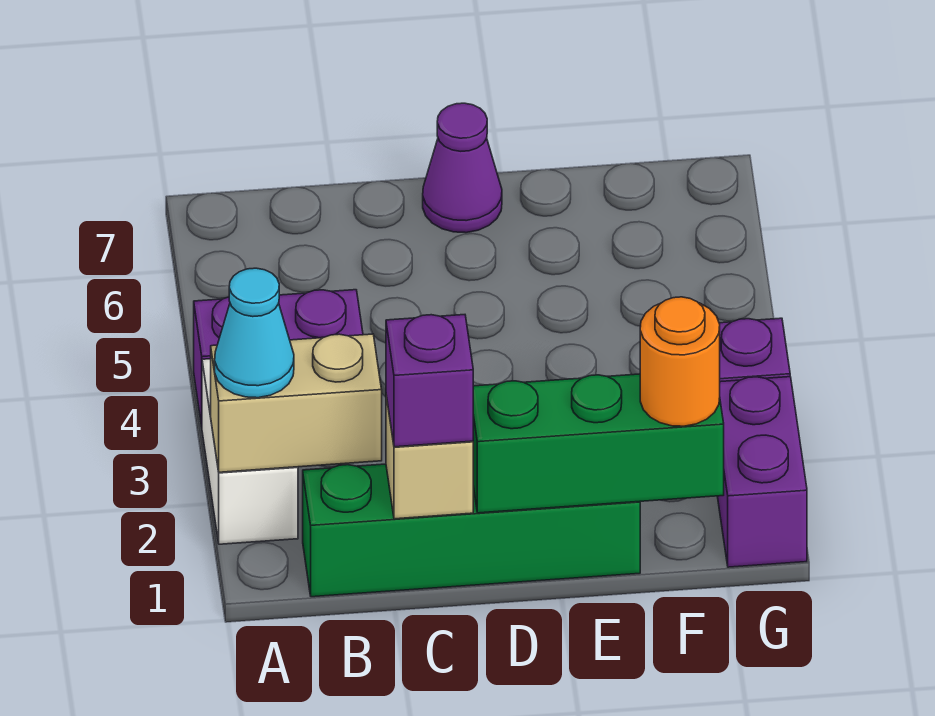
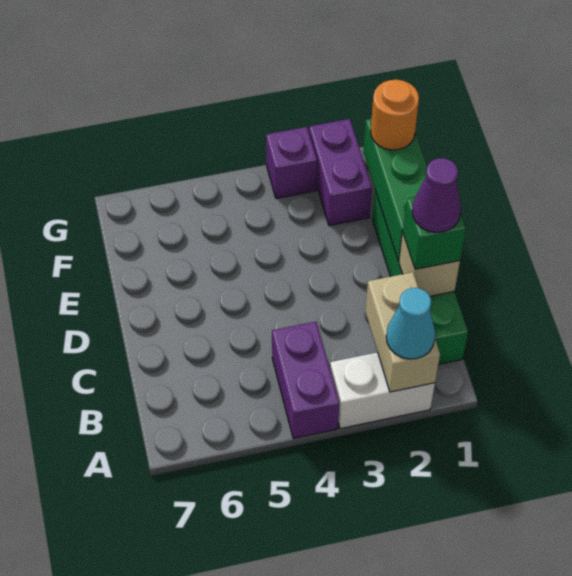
purple brick C1 level 3 -> green brick C1 level 3
purple cone D7 level 1 -> purple cone C1 level 4
purple brick G1:G2 level 1 -> purple brick F2:G2 level 1

